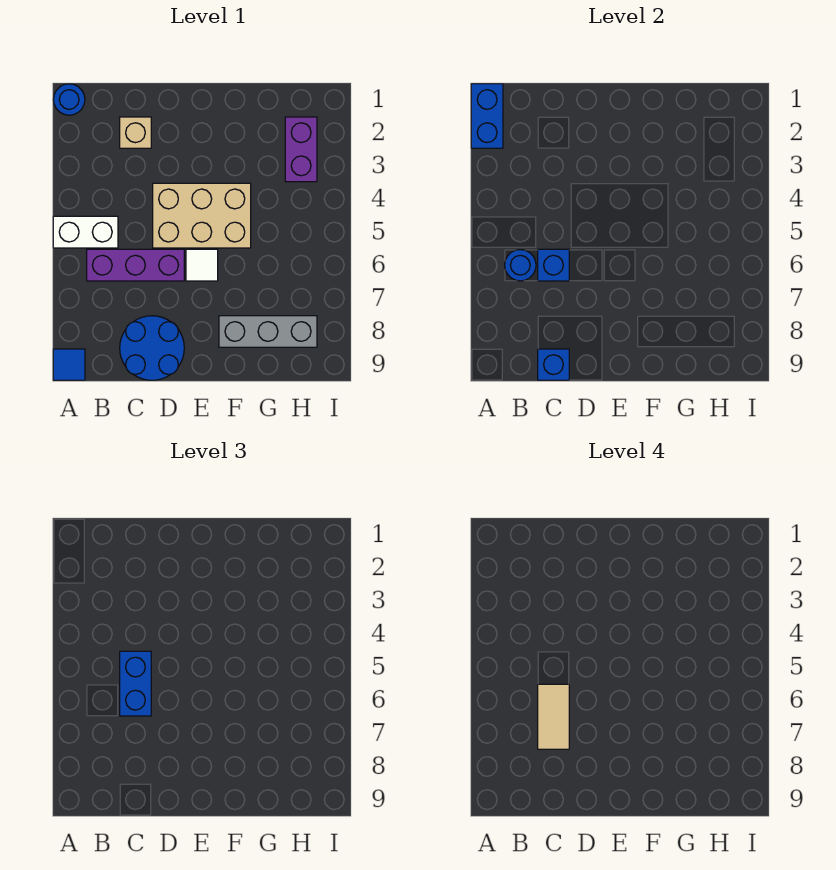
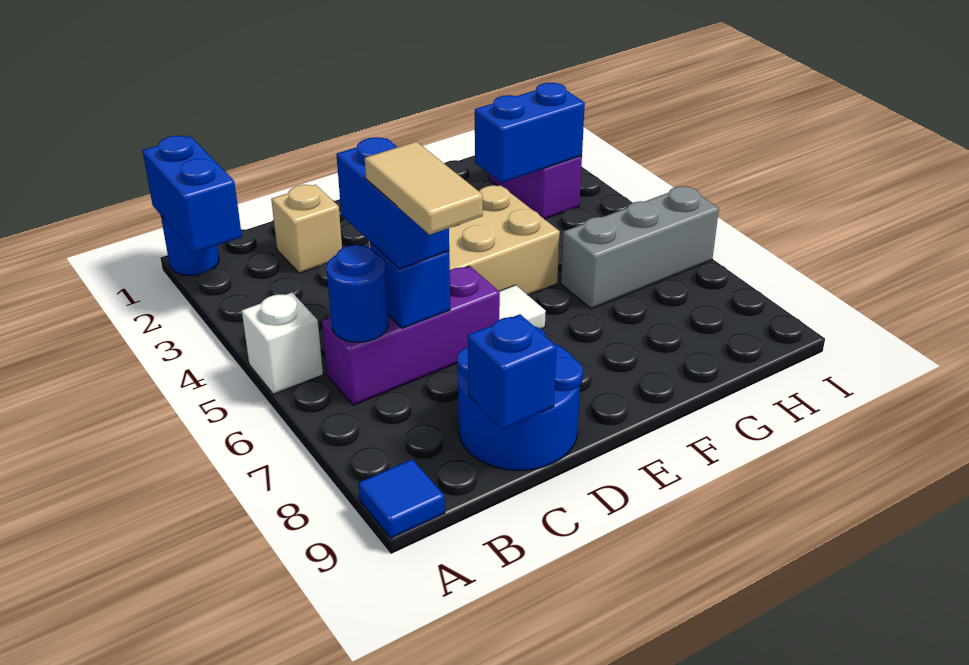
white brick A5:B5 level 1 -> white brick A5 level 1
grey brick F8:H8 level 1 -> grey brick G6:I6 level 1
none -> blue brick G3:H3 level 2

